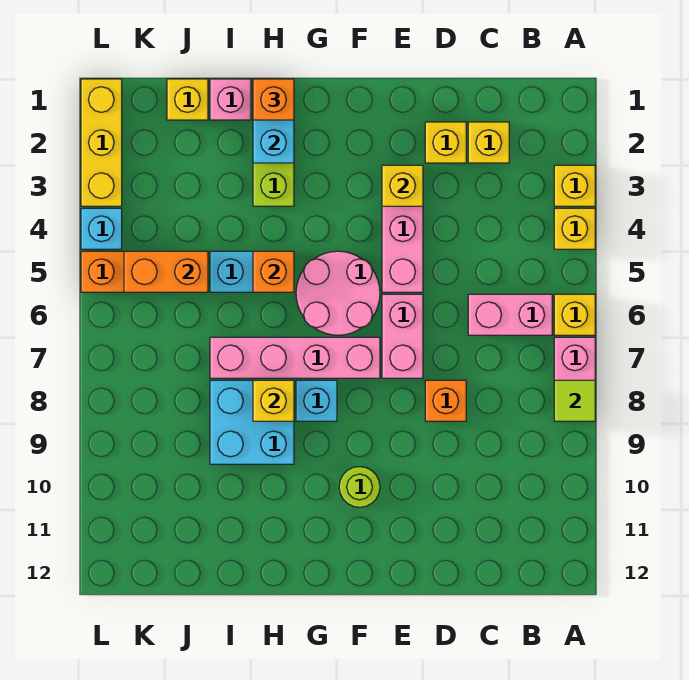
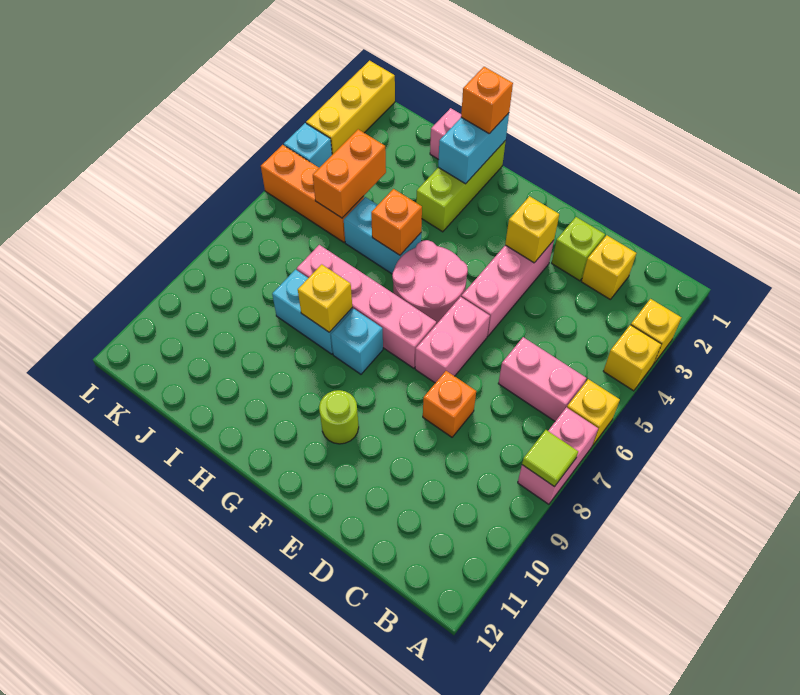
yellow brick D2 level 1 -> lime brick D2 level 1
cyan brick H8:I9 level 1 -> cyan brick H8:I8 level 1
yellow brick J1 level 1 -> none
orange brick J5:K5 level 2 -> orange brick J4:J5 level 2

